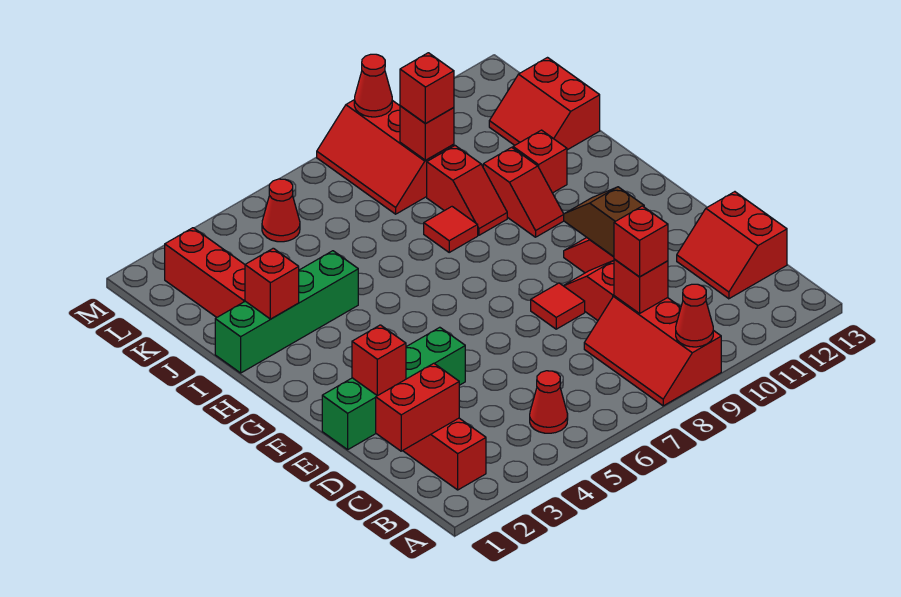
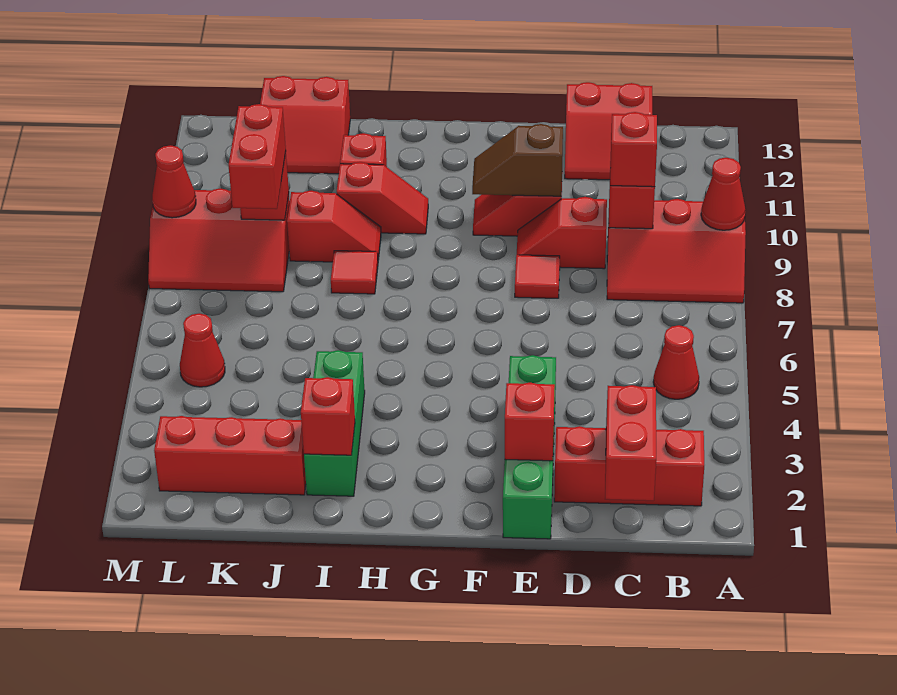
green brick I1:I4 level 1 -> green brick I2:I4 level 1
red brick K9 level 3 -> red brick K8:K9 level 3

